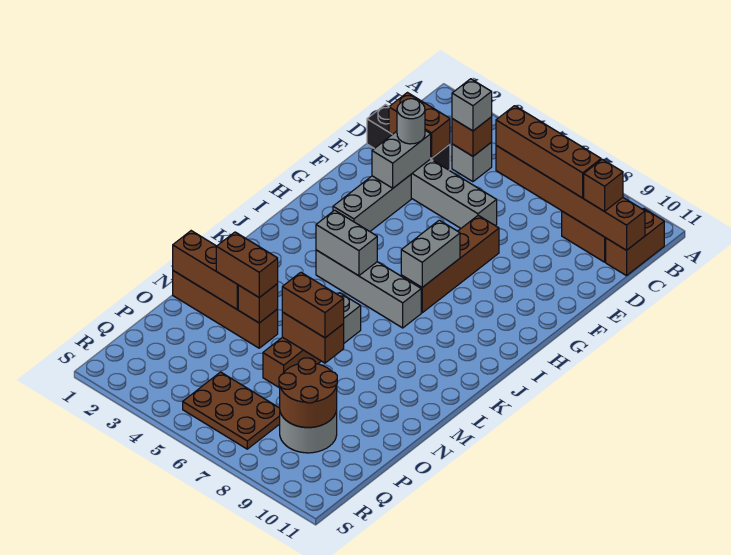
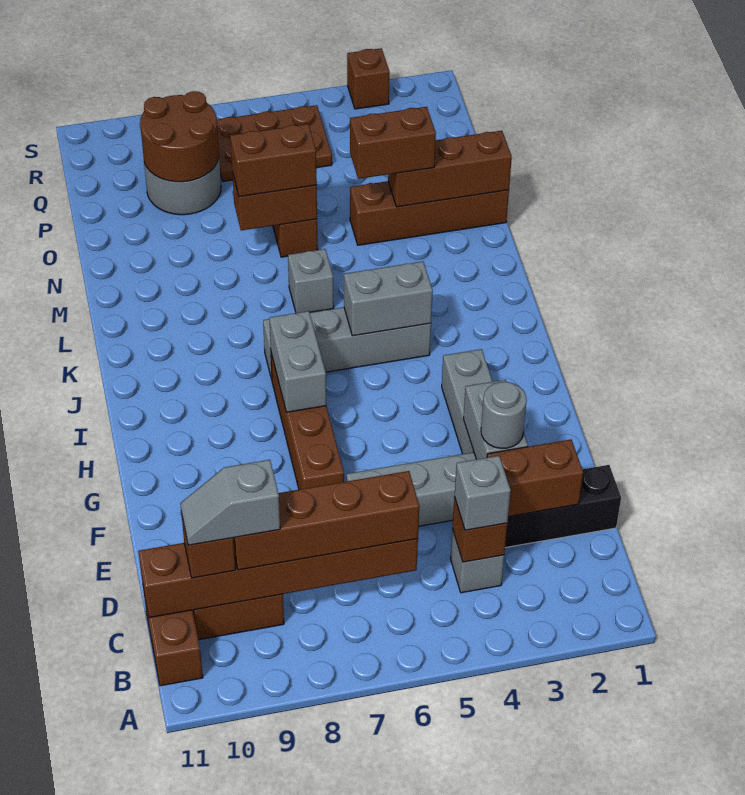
none -> grey slope C9:C10 level 4 top 9
brown brick N4 level 2 -> brown brick S3 level 1

